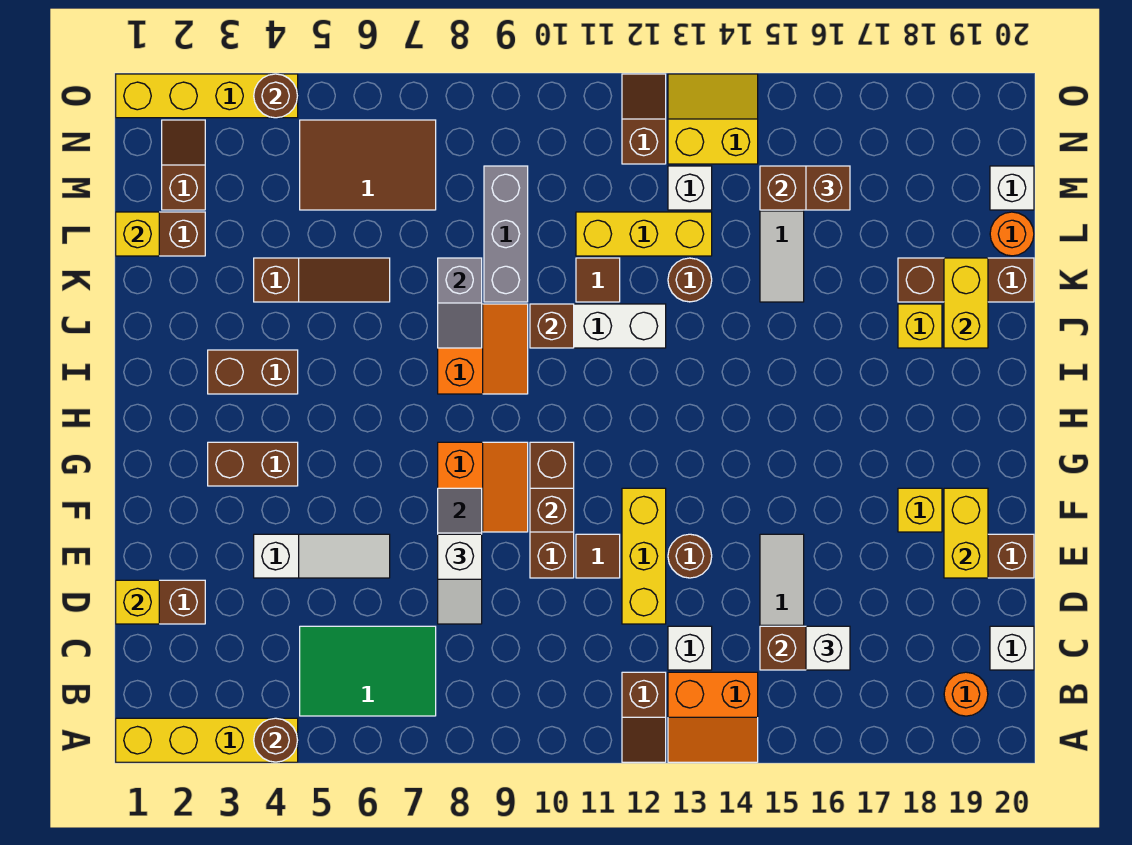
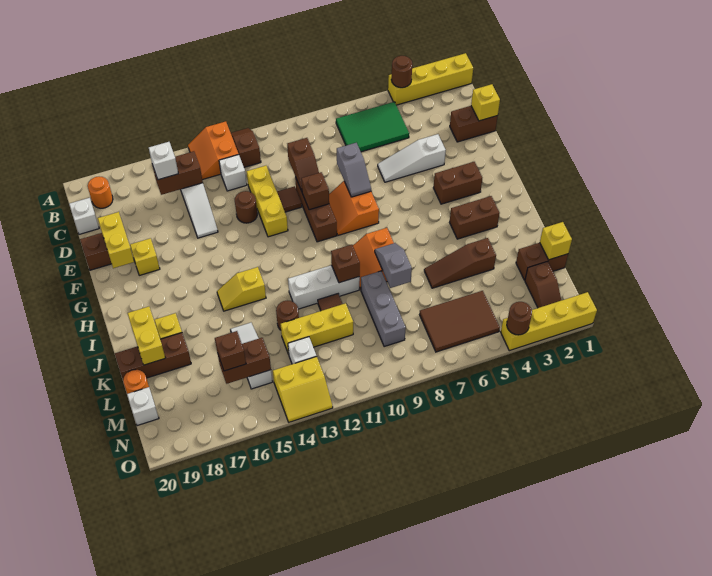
orange slope A13:B14 level 1 top B -> orange slope A13:B14 level 1 top 13
white slope D8:E8 level 3 top E -> none
none -> yellow slope I14:I15 level 1 top 14
brown slope N12:O12 level 1 top N -> brown slope D10:E10 level 2 top D

